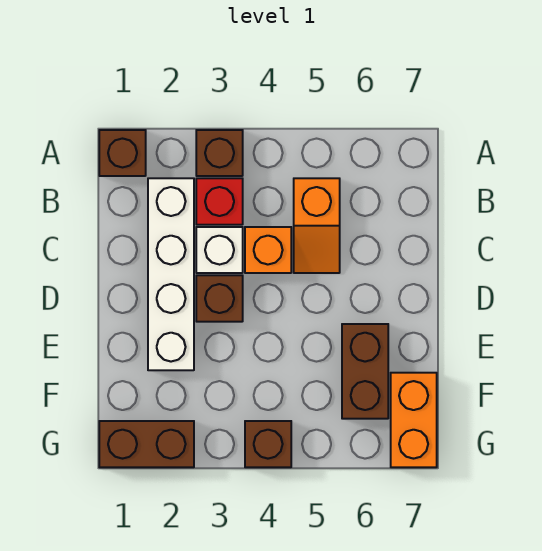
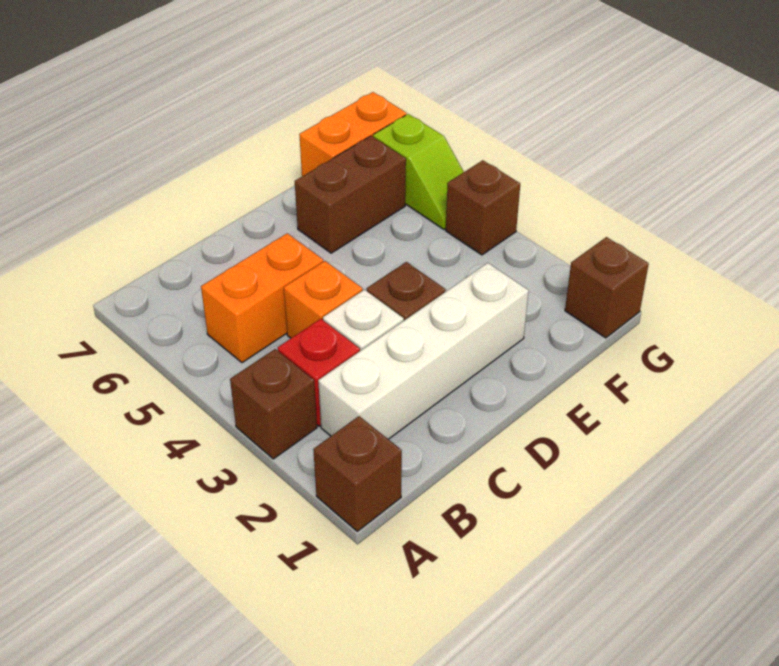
orange slope B5:C5 level 1 top B -> orange brick B5:C5 level 1
brown brick G1:G2 level 1 -> brown brick G1 level 1
none -> lime slope G5:G6 level 1 top 6

